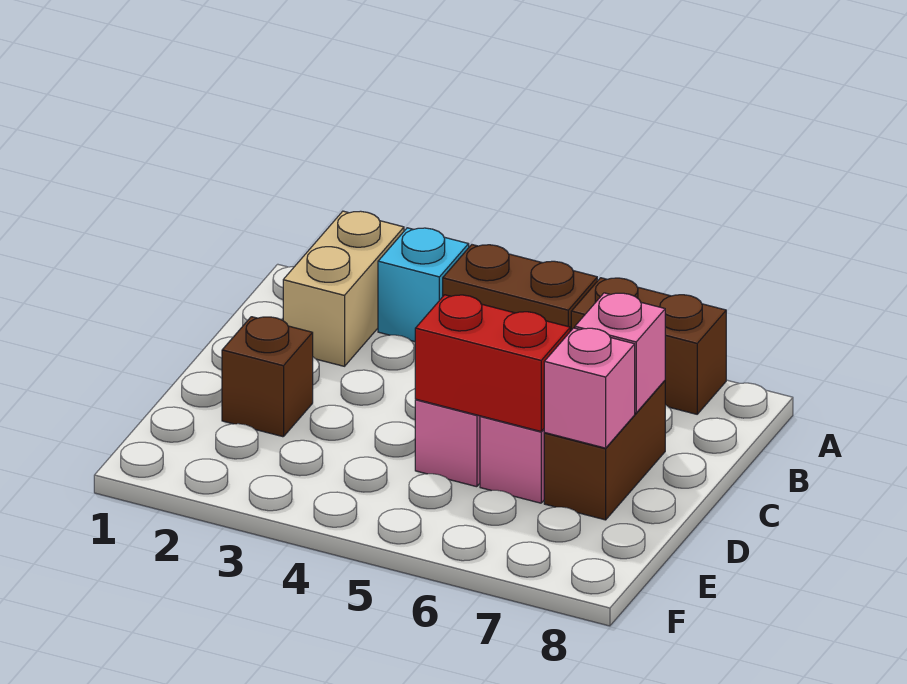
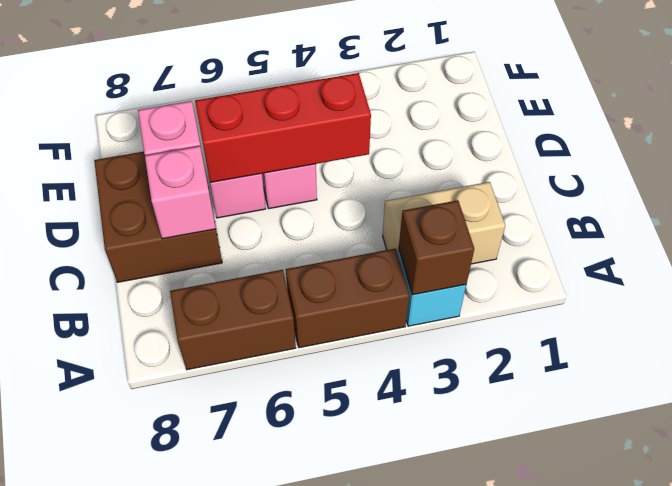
tan brick A2:B2 level 1 -> tan brick B2:B3 level 1
brown brick C7:D7 level 1 -> brown brick C7:D8 level 1
brown brick D2 level 1 -> brown brick A3 level 2
red brick D5:D6 level 2 -> red brick D4:D6 level 2

